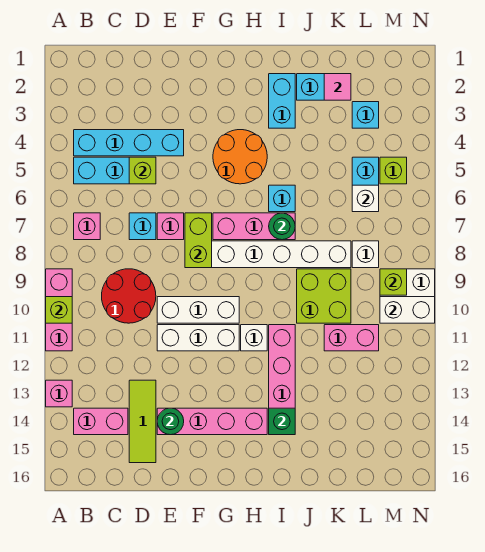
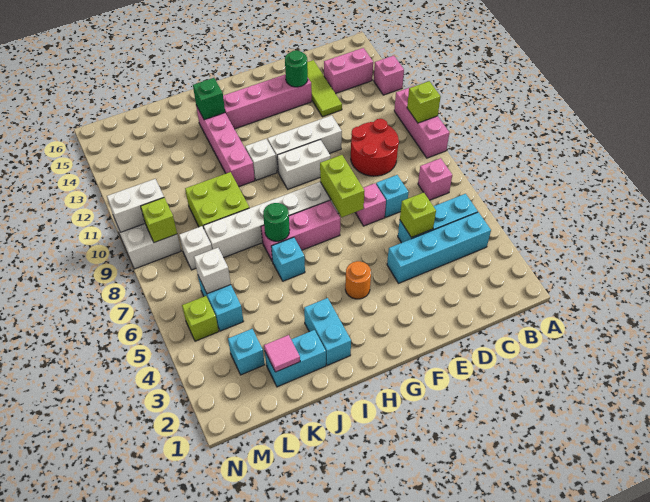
white brick E10:G10 level 1 -> white brick F10:G10 level 1
orange round brick G4:H5 level 1 -> orange round brick G4 level 1
pink brick K11:L11 level 1 -> none

